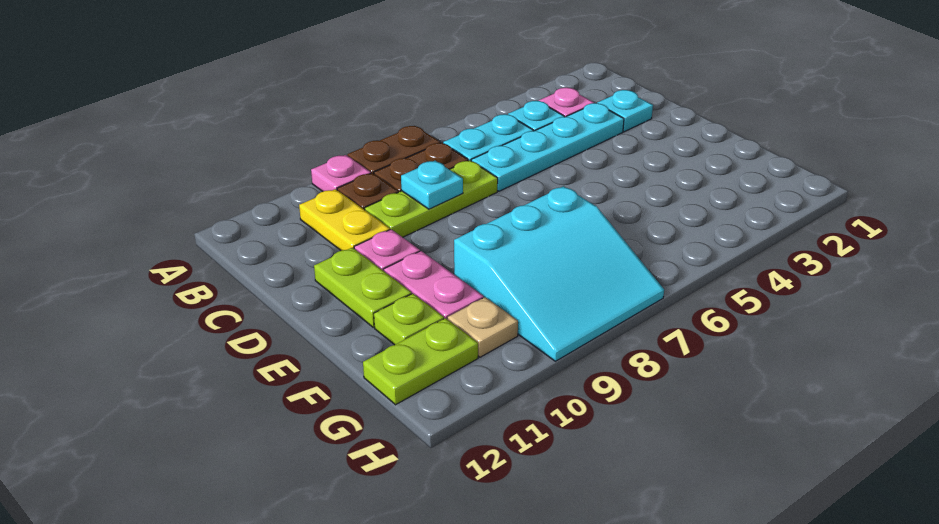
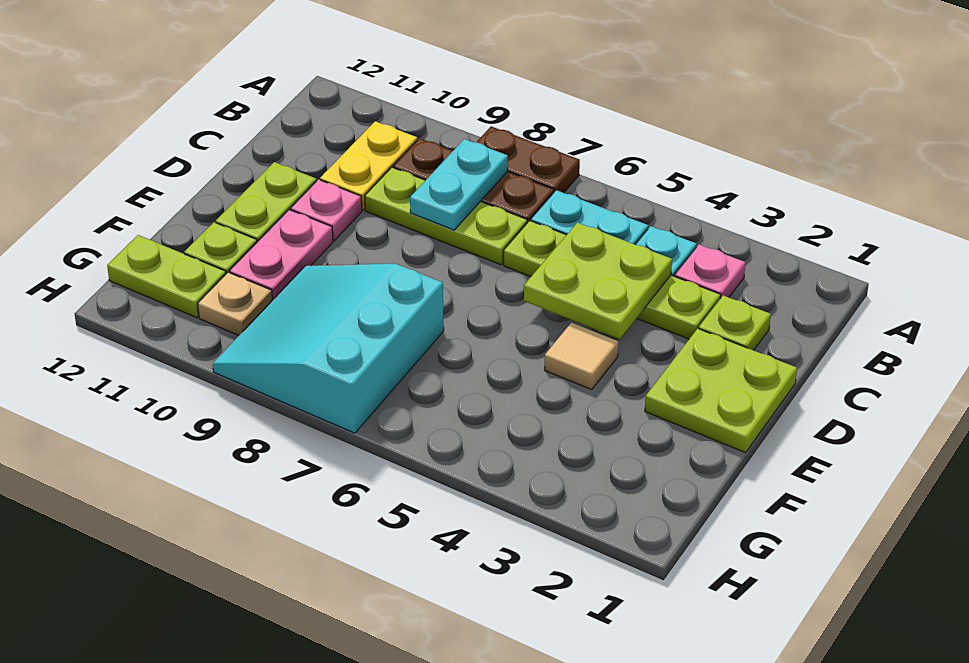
pink plate A9 level 1 -> none
cyan plate C2 level 1 -> lime plate C2 level 1
cyan plate C3:C6 level 1 -> lime plate C3:C6 level 1
none -> lime plate C4:D5 level 2
cyan plate C8 level 2 -> cyan plate B8:C8 level 2
none -> lime plate D1:E2 level 1
none -> tan tile E4 level 1
cyan slope F7:H9 level 1 top F -> cyan slope F7:H9 level 1 top 7

